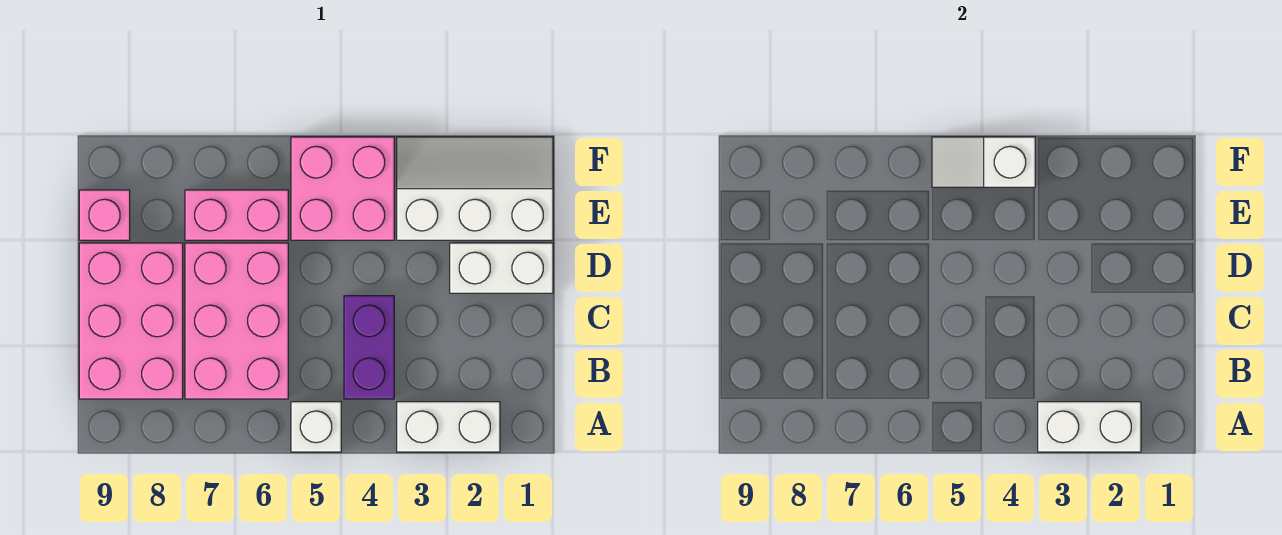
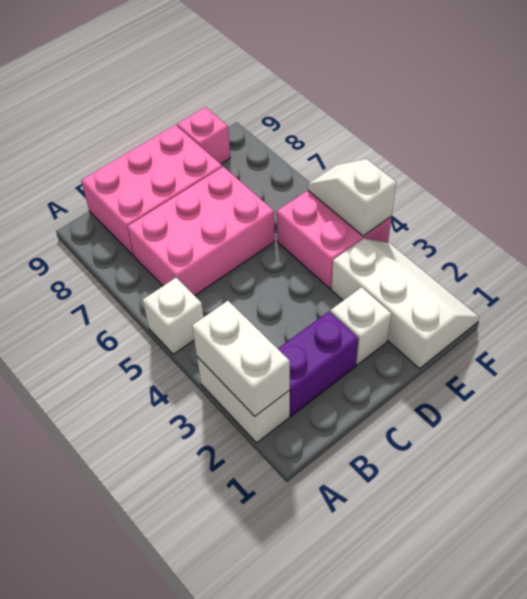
purple brick B4:C4 level 1 -> purple brick B2:C2 level 1
white brick D1:D2 level 1 -> white brick D2 level 1
pink brick E6:E7 level 1 -> none

